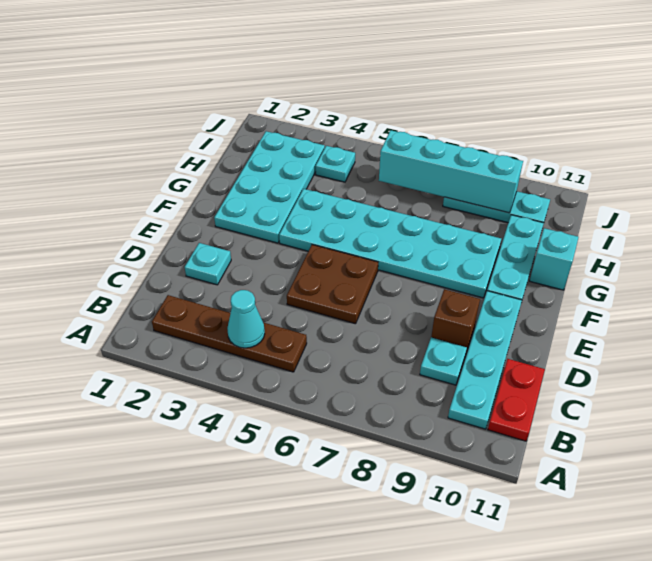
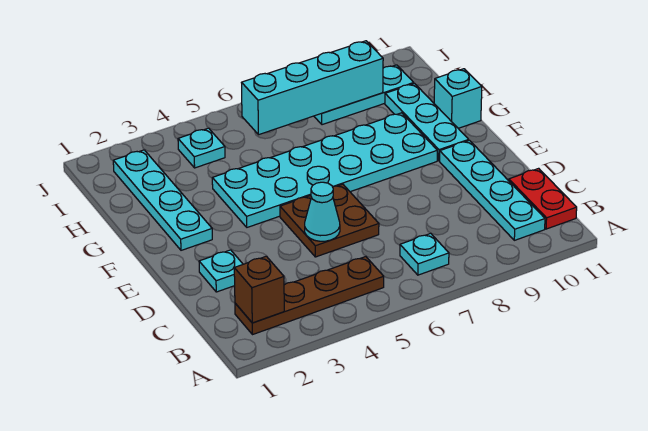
cyan cone B4 level 2 -> cyan cone D5 level 2
cyan plate C9 level 1 -> cyan plate B7 level 1
brown brick D9 level 1 -> brown brick B2 level 2
cyan plate F2:I3 level 1 -> cyan plate F2:I2 level 1

